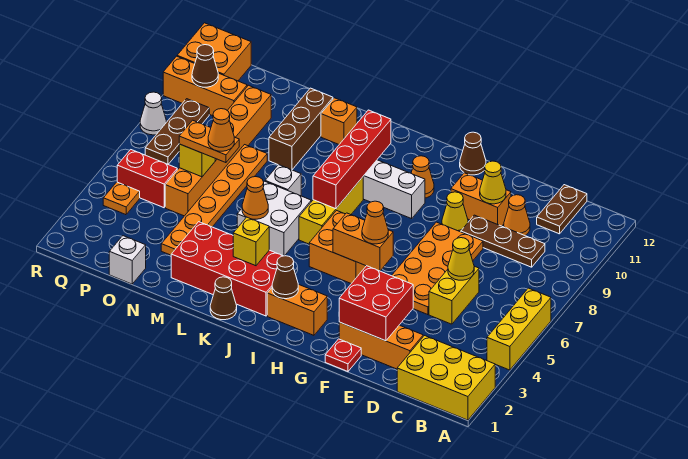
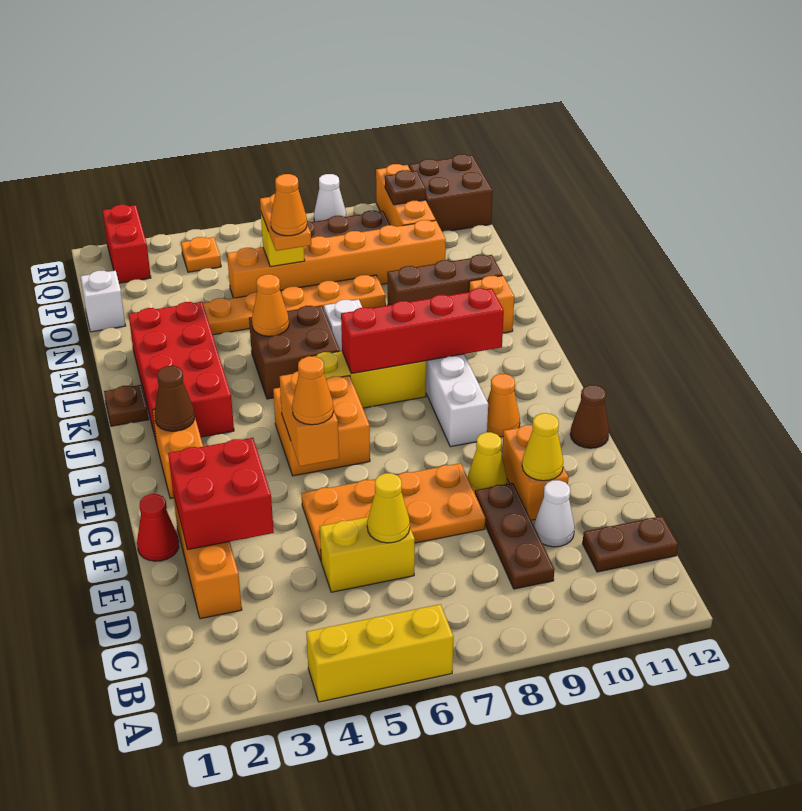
yellow brick A1:C2 level 1 -> none
orange cone D10 level 1 -> white cone D10 level 1
red plate F1 level 1 -> red cone F1 level 1
brown cone K1 level 1 -> brown plate K1 level 1
yellow brick K3 level 2 -> none
white brick K5:L6 level 1 -> brown brick K5:L6 level 1
red brick P5:Q5 level 1 -> red brick Q2:R2 level 1
brown cone Q10 level 2 -> brown plate Q10 level 2
orange brick Q11:R12 level 1 -> brown brick Q11:R12 level 1

